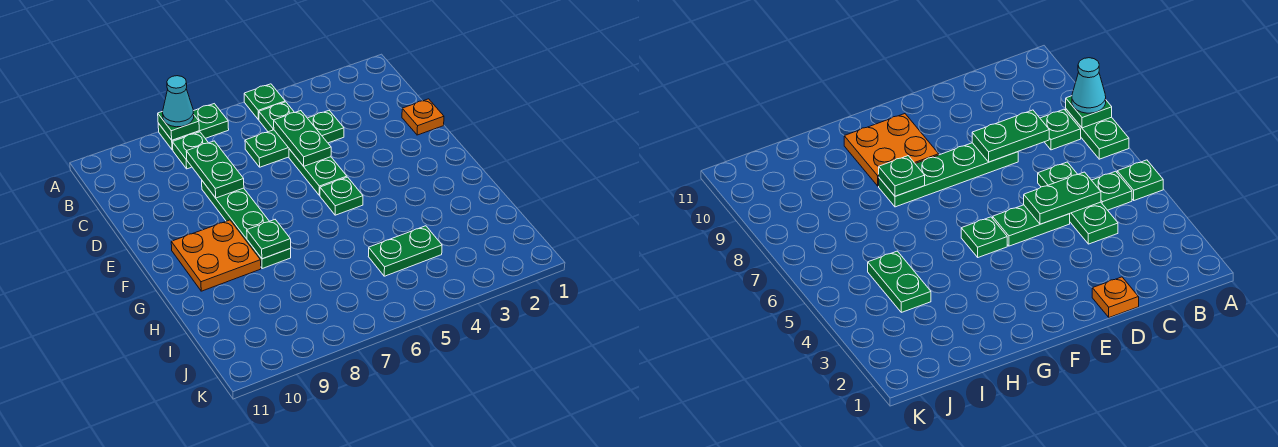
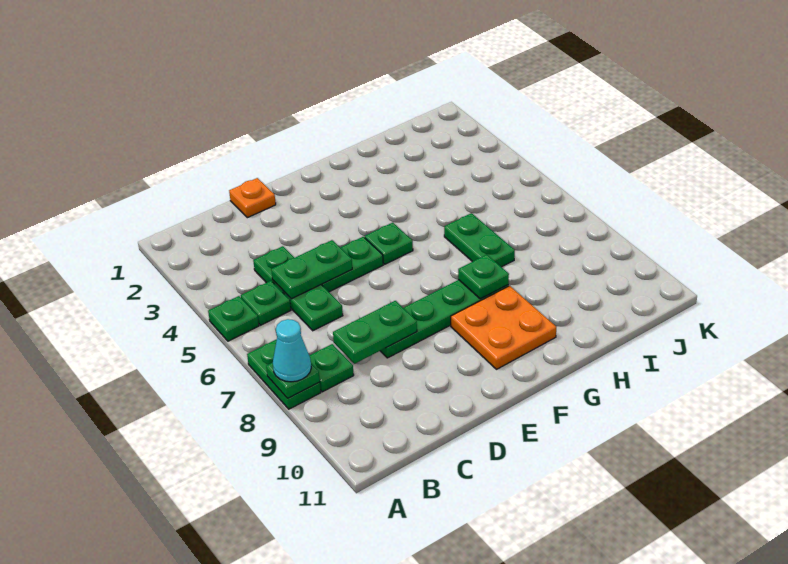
green plate I4:I5 level 1 -> green plate H6:H7 level 1

